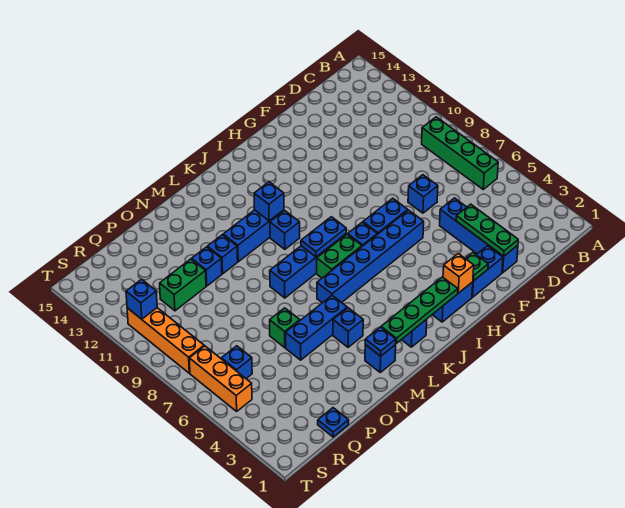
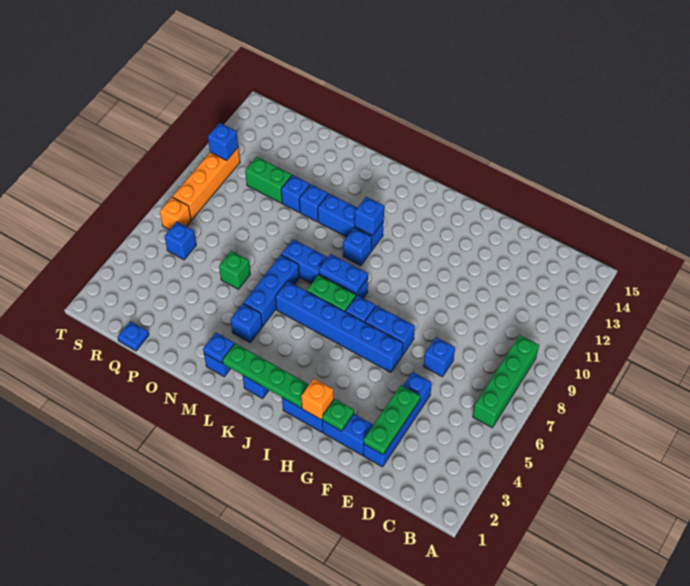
blue brick M5:O5 level 1 -> blue brick M5:M7 level 1
orange brick S5:S7 level 1 -> orange brick S7 level 1

